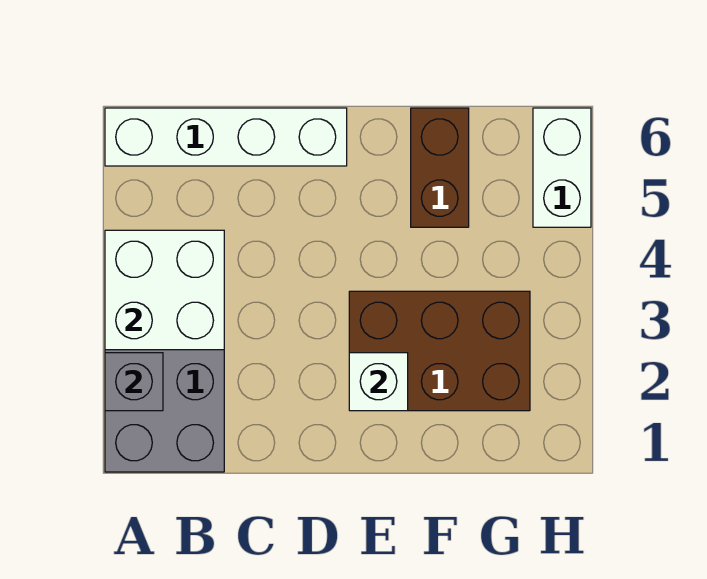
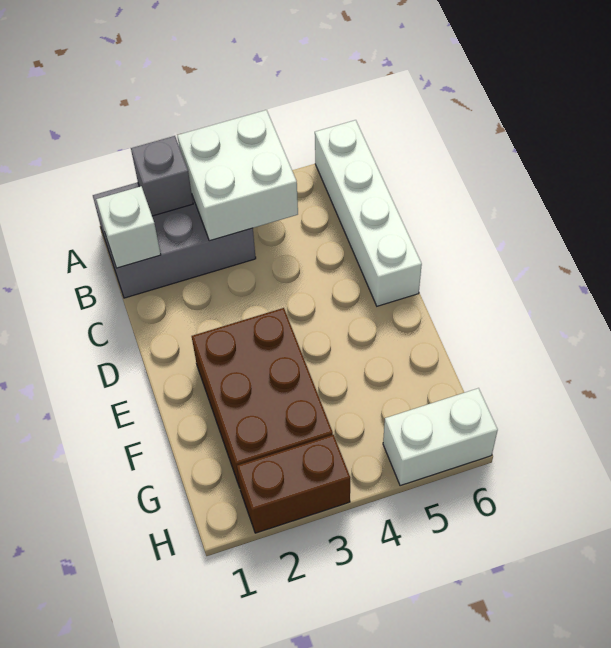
white brick E2 level 2 -> white brick B1 level 2
brown brick F5:F6 level 1 -> brown brick H2:H3 level 1

